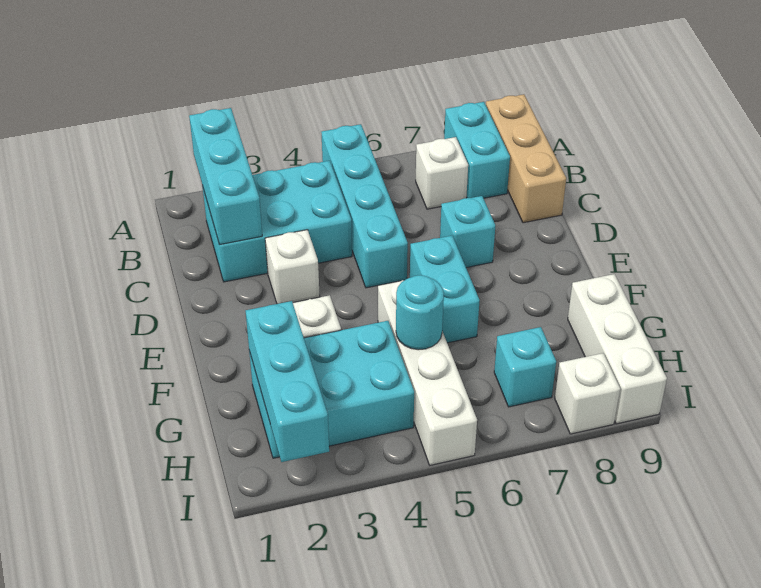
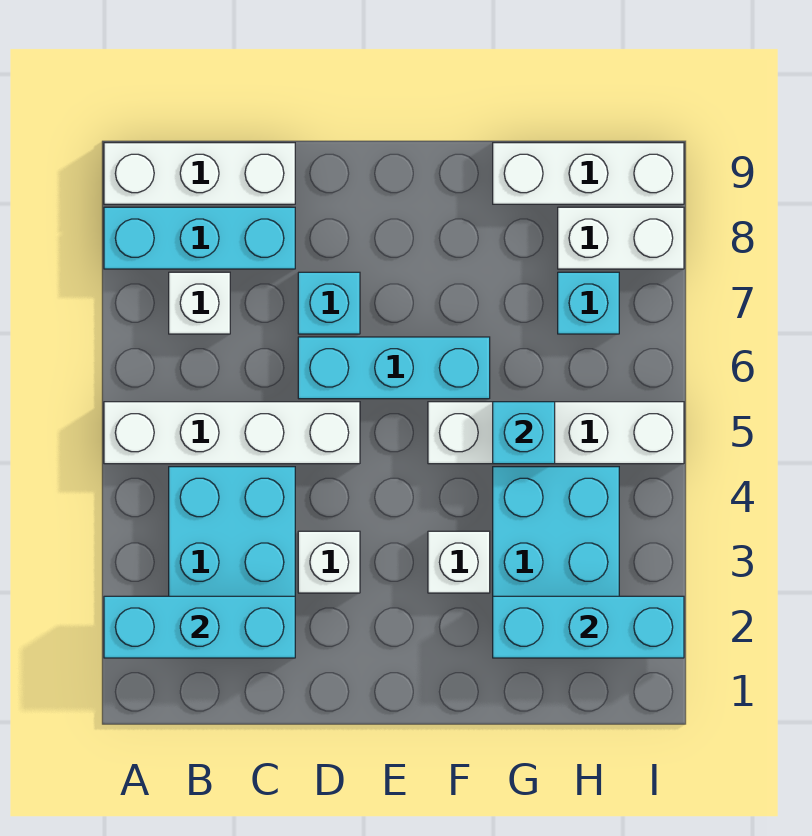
cyan brick A5:D5 level 1 -> white brick A5:D5 level 1
cyan brick A8:B8 level 1 -> cyan brick A8:C8 level 1
tan brick A9:C9 level 1 -> white brick A9:C9 level 1
cyan brick E6:F6 level 1 -> cyan brick D6:F6 level 1
cyan round brick G5 level 2 -> cyan brick G5 level 2
white brick I8 level 1 -> white brick H8:I8 level 1

